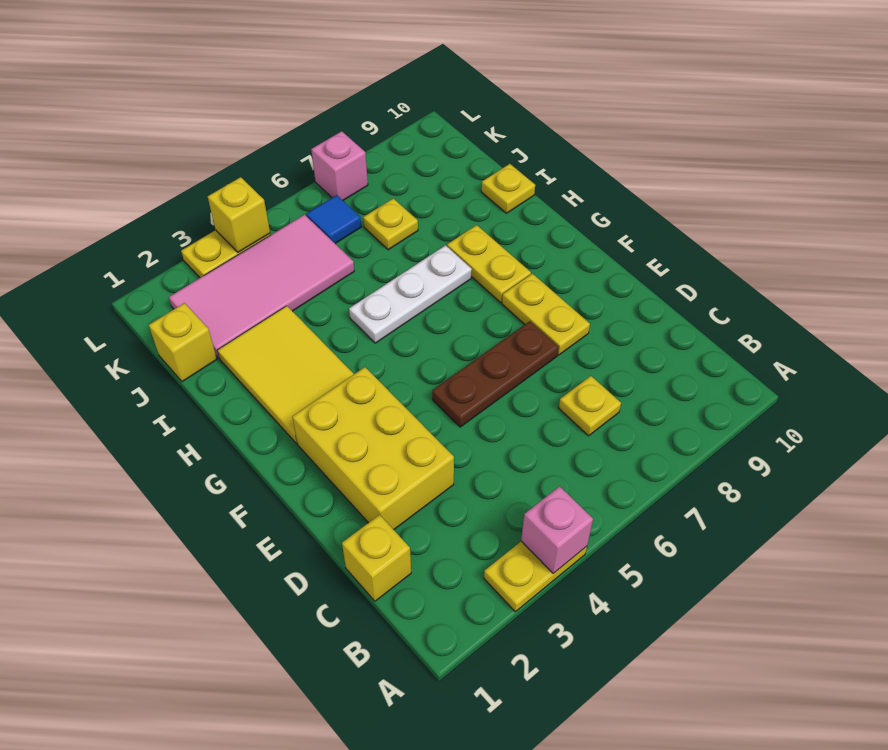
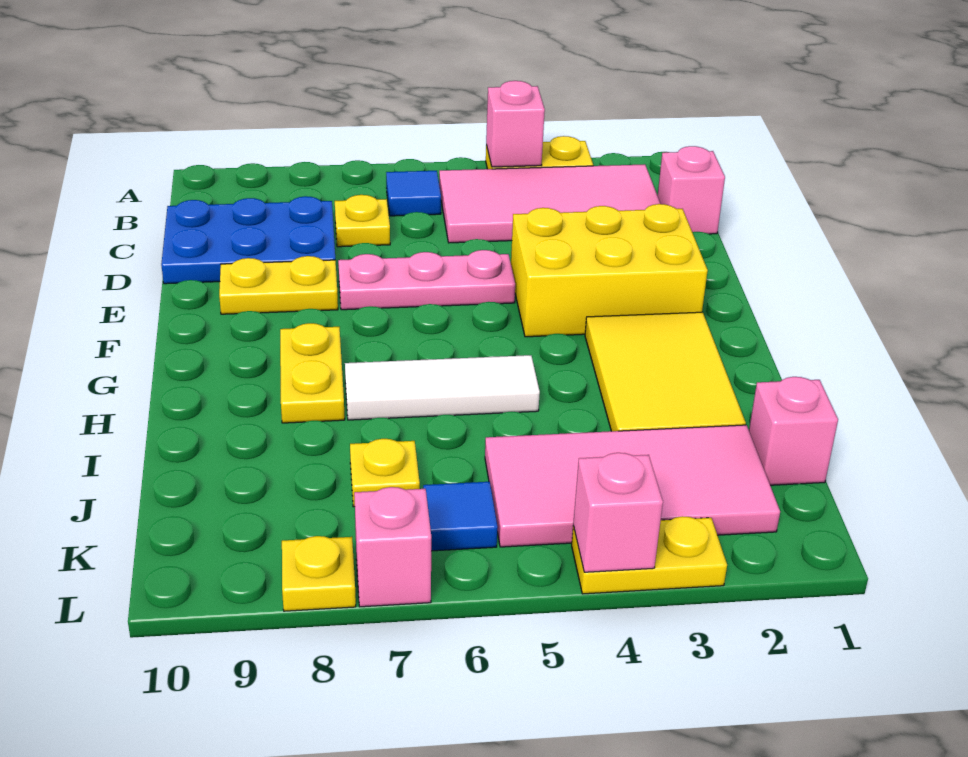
none -> pink tile B2:C5 level 1
none -> blue tile B6 level 1
yellow brick C1 level 1 -> pink brick C1 level 1
none -> blue plate C8:D10 level 1
yellow brick D2:F3 level 1 -> yellow brick E2:F4 level 1
brown plate E5:E7 level 1 -> pink plate E5:E7 level 1
yellow plate E8:F8 level 1 -> yellow plate E8:E9 level 1
white plate H5:H7 level 1 -> white tile H5:H7 level 1
yellow plate I10 level 1 -> yellow plate L8 level 1
yellow brick J1 level 1 -> pink brick J1 level 1
yellow brick L4 level 2 -> pink brick L4 level 2

